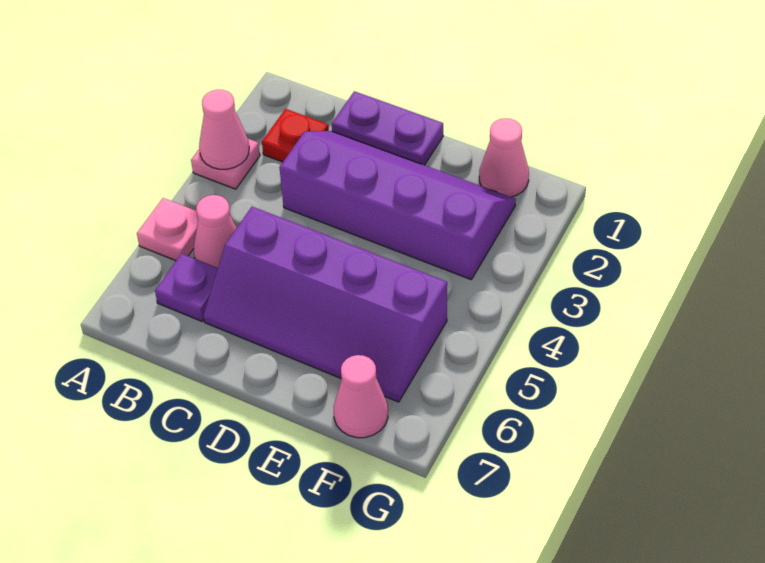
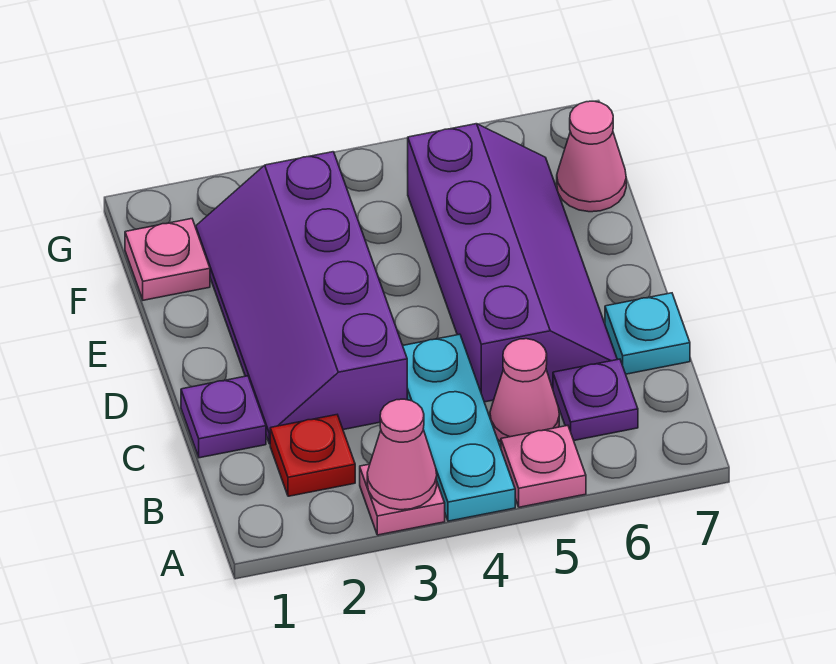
none -> cyan plate A4:C4 level 1
purple plate C1:D1 level 1 -> purple plate C1 level 1
none -> cyan plate C7 level 1
pink cone F1 level 1 -> pink plate F1 level 1

